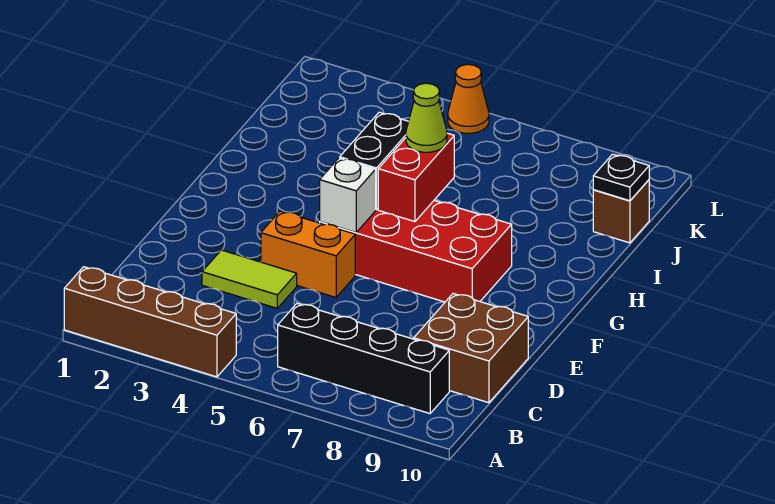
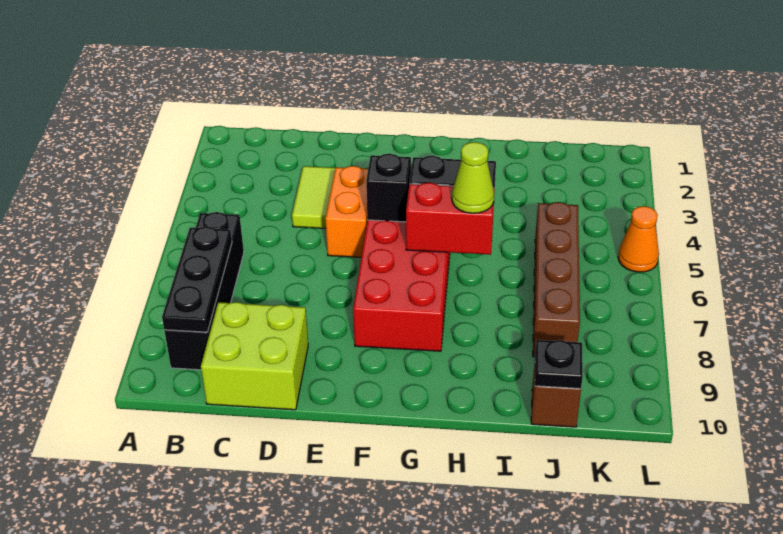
brown brick A1:A4 level 1 -> brown brick J5:J8 level 1
none -> black plate B7:B9 level 2
brown brick C9:D10 level 1 -> lime brick C9:D10 level 1
white brick F5 level 2 -> black brick F5 level 2

